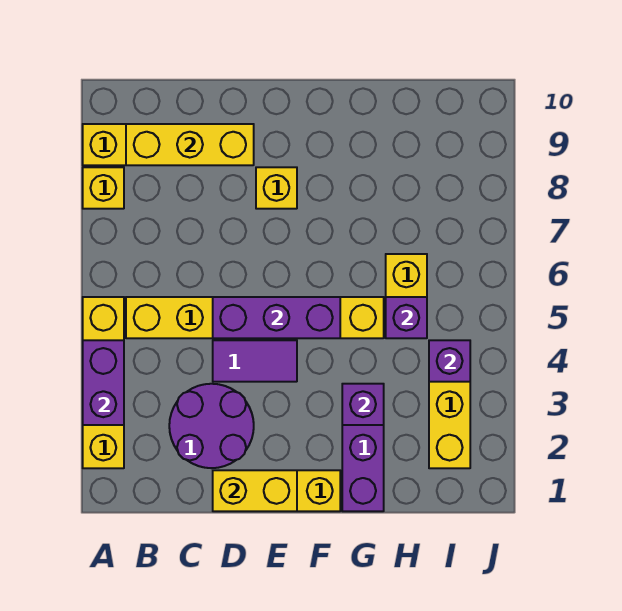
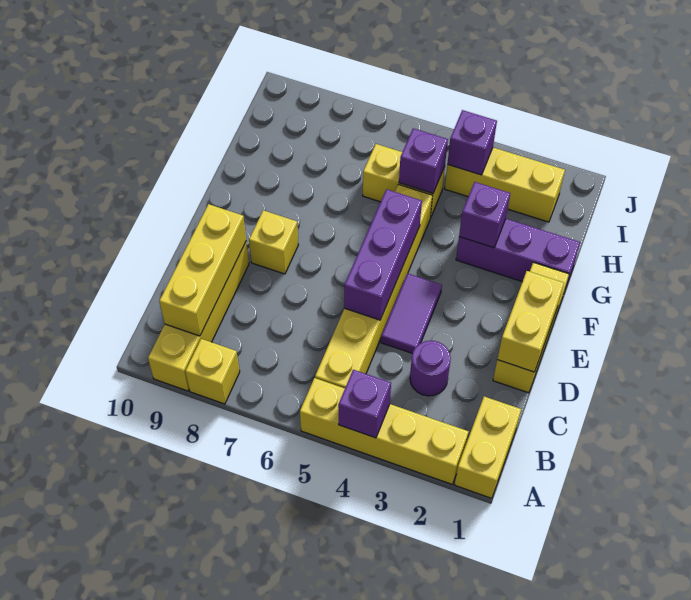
none -> yellow brick A1:B1 level 1
purple brick A3:A4 level 2 -> purple brick A4 level 2
purple round brick C2:D3 level 1 -> purple round brick C3 level 1

